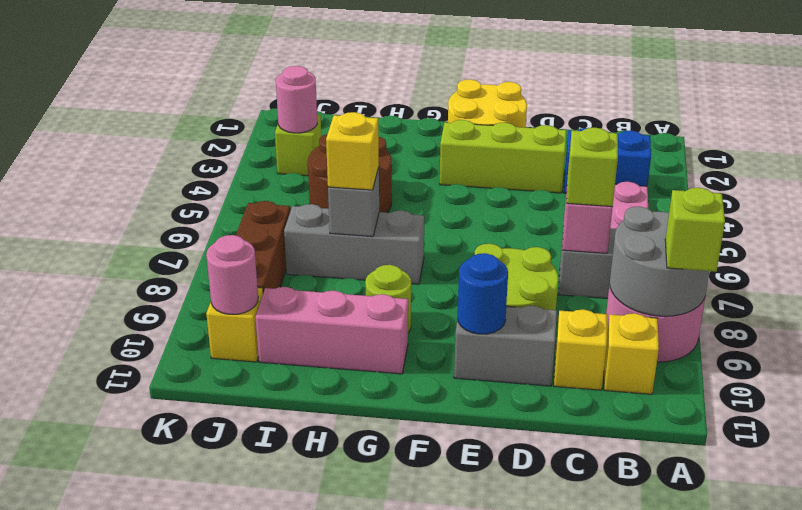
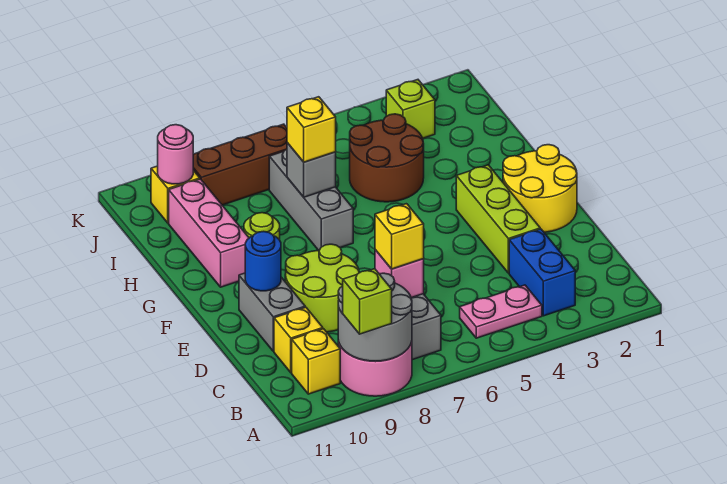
lime brick C7 level 3 -> yellow brick C7 level 3
pink round brick J3 level 2 -> none

